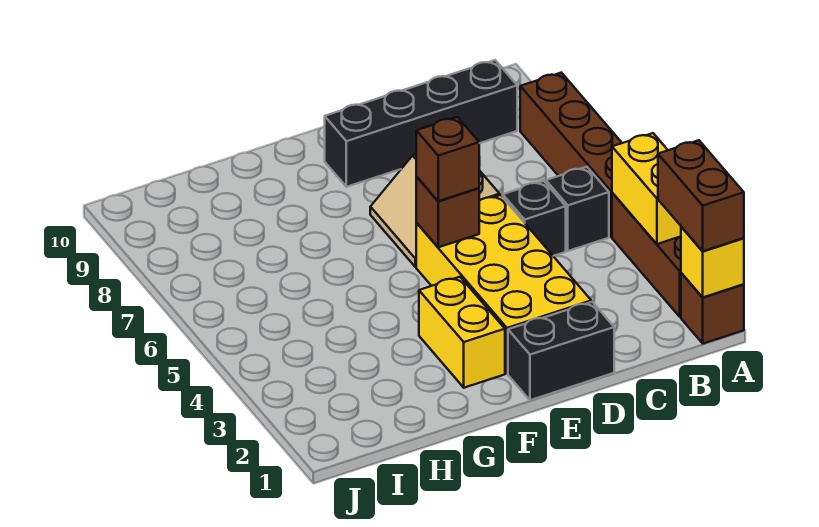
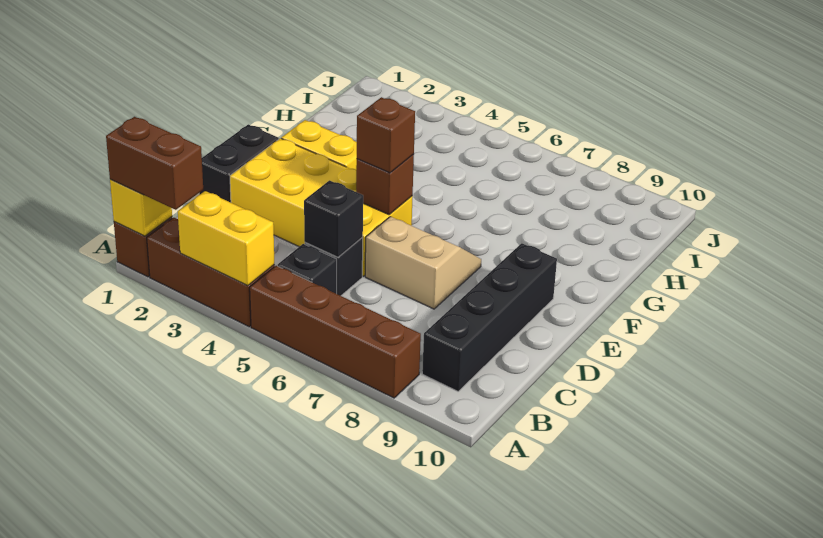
none -> black brick C5 level 2

